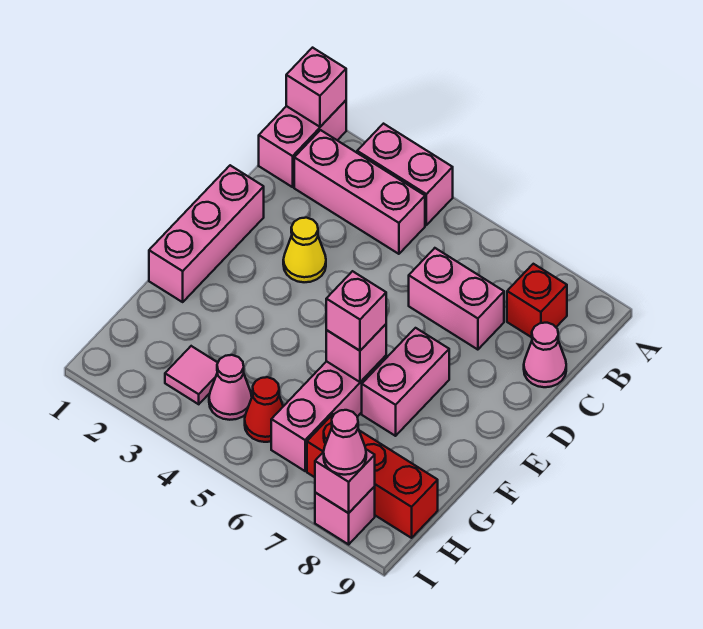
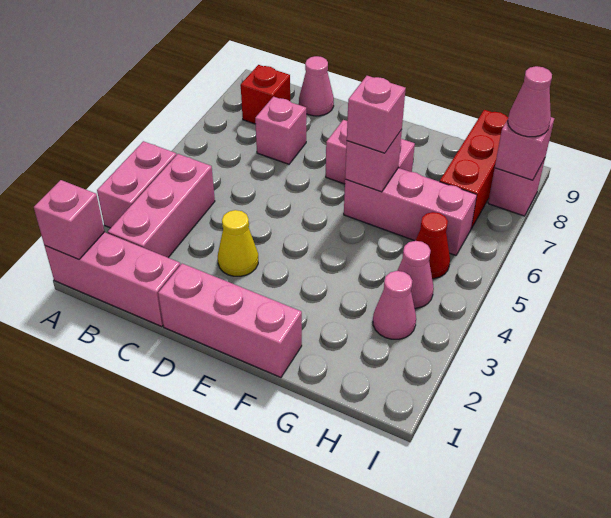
pink brick A1:B1 level 1 -> pink brick A1:C1 level 1
pink brick C6:C7 level 1 -> pink brick C7 level 1
pink tile H3 level 1 -> pink cone H3 level 1

